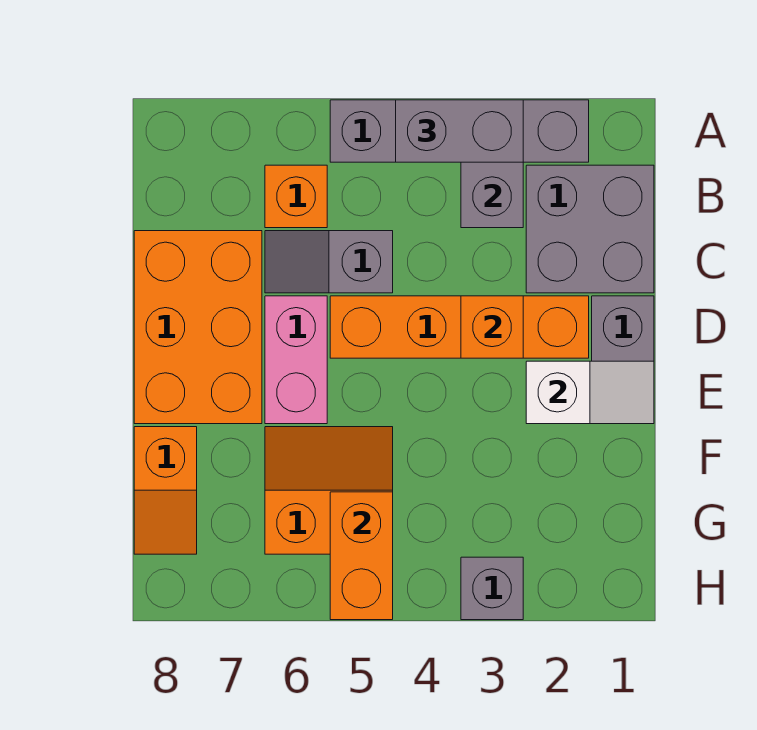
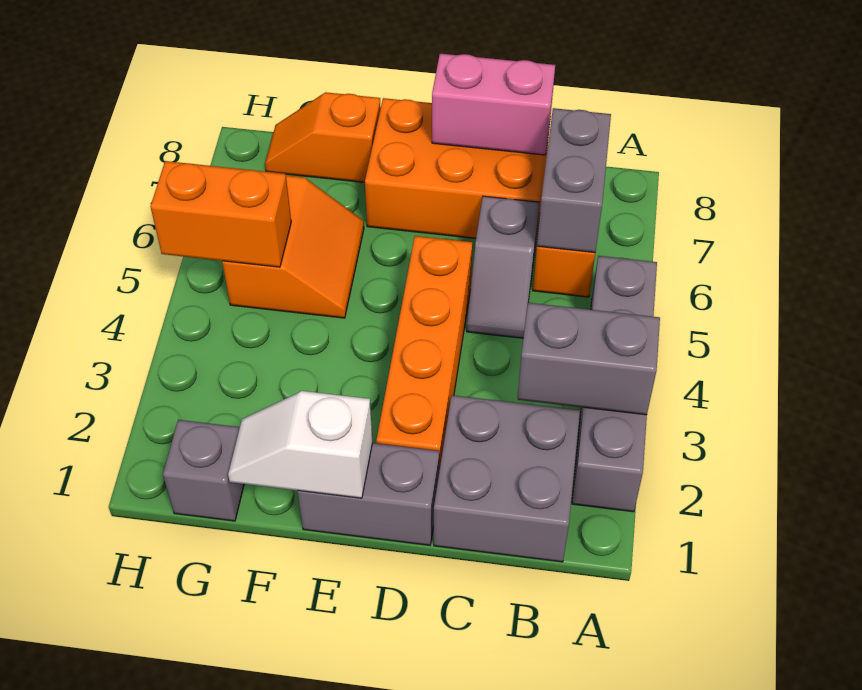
grey brick A3:A4 level 3 -> grey brick B6:B7 level 2
grey slope C5:C6 level 1 top 5 -> grey slope C5:C6 level 1 top 6
orange brick D3 level 2 -> none
pink brick D6:E6 level 1 -> pink brick C8:D8 level 2
white slope E1:E2 level 2 top 2 -> white slope E1:F1 level 2 top E
grey brick H3 level 1 -> grey brick G1 level 1

